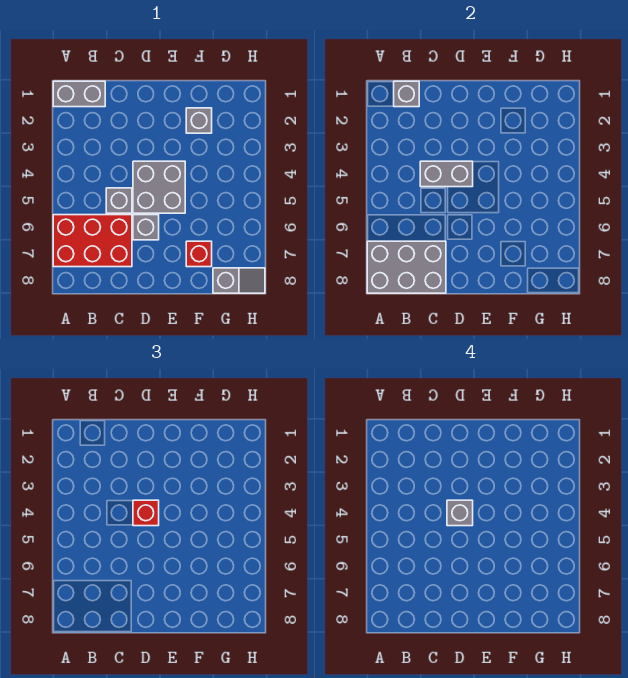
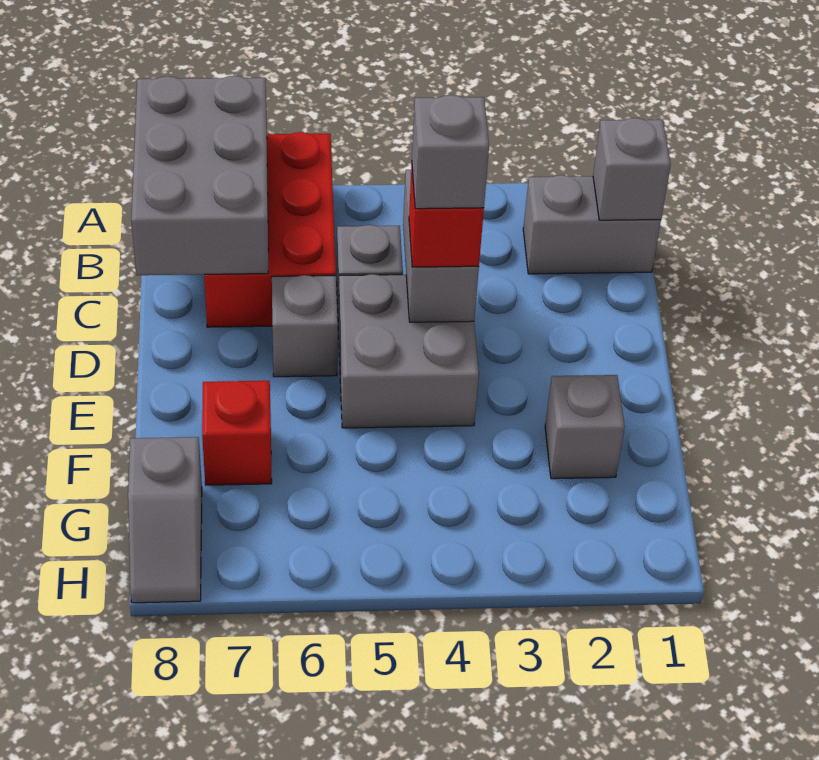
grey brick A1:B1 level 1 -> grey brick B1:B2 level 1

